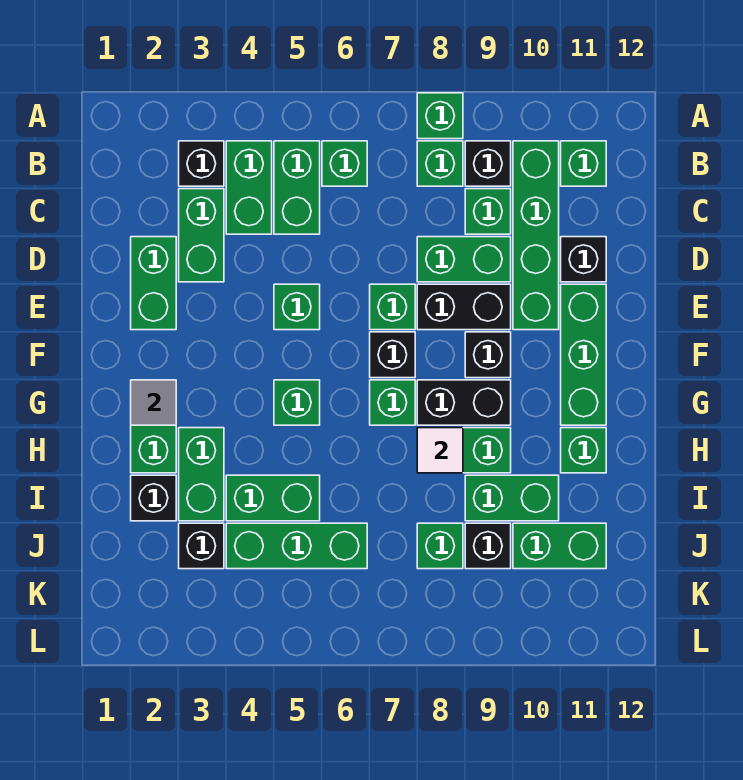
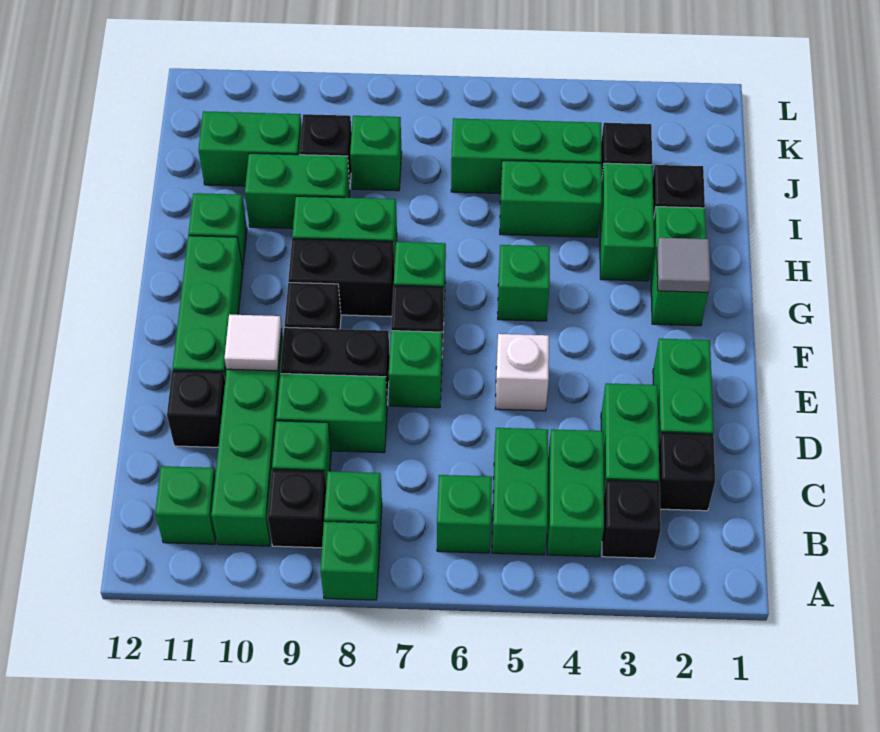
none -> black brick C2 level 1
green brick E5 level 1 -> white brick E5 level 1
white tile H8 level 2 -> white tile E10 level 2

